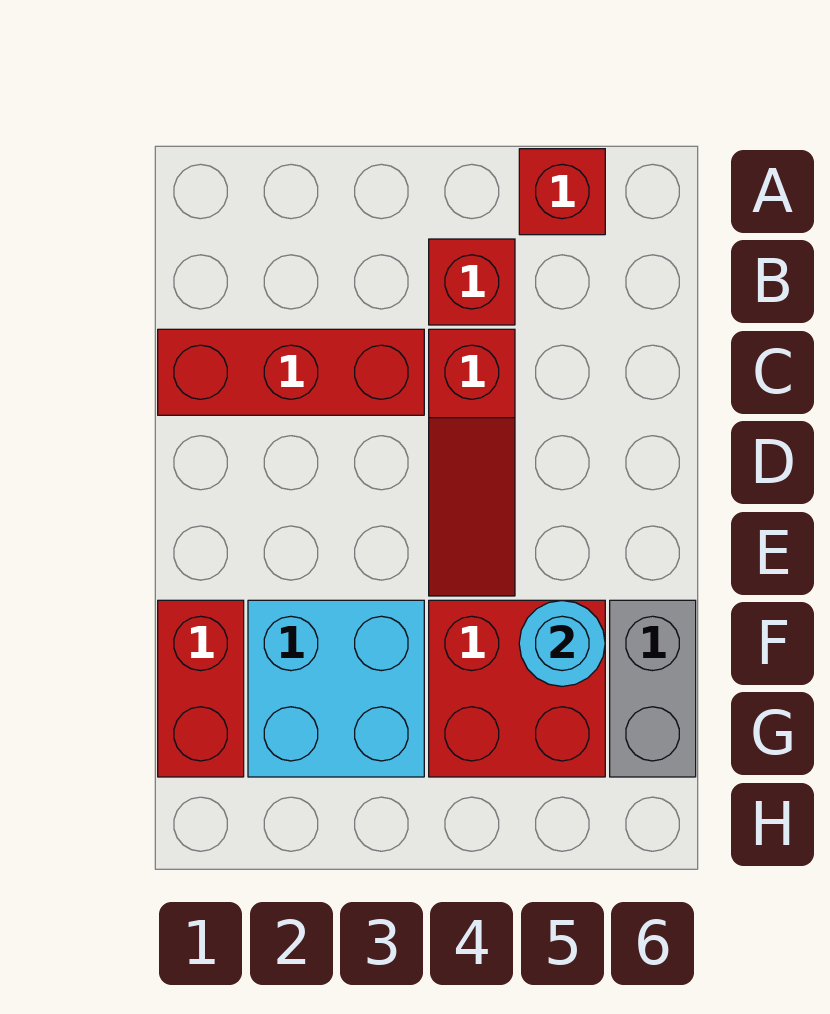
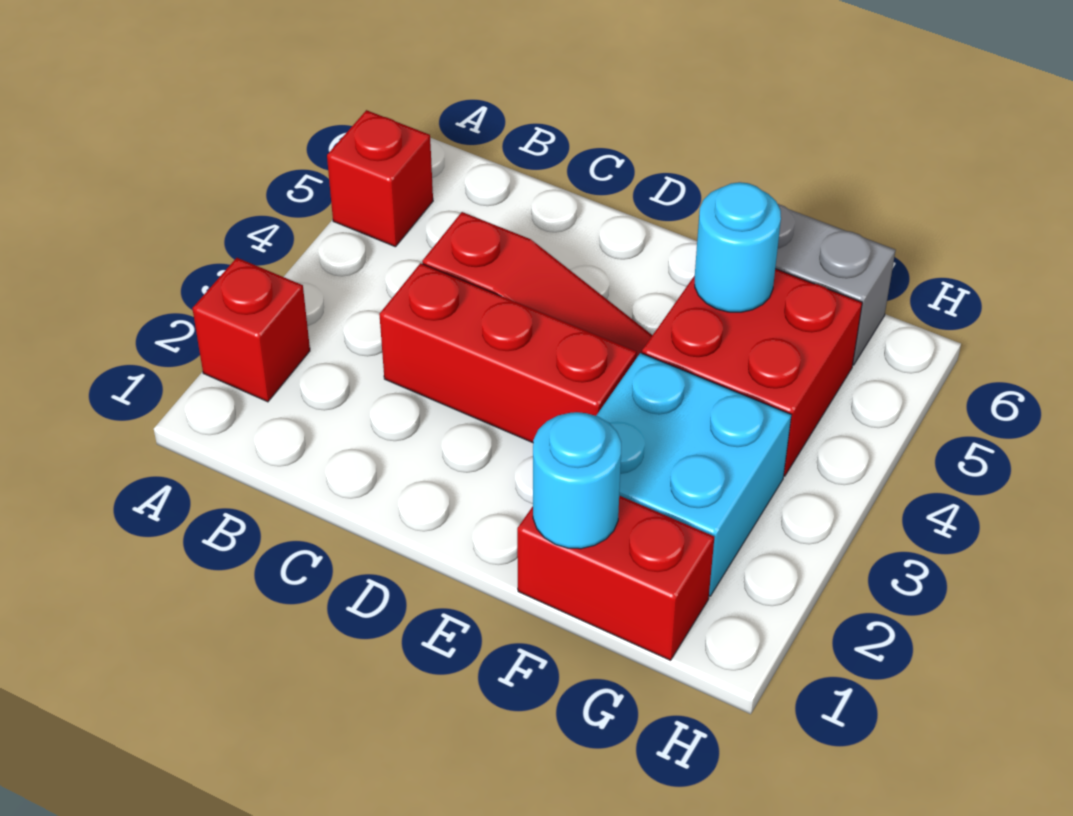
red brick B4 level 1 -> red brick A2 level 1
red brick C1:C3 level 1 -> red brick C3:E3 level 1
none -> cyan round brick F1 level 2

